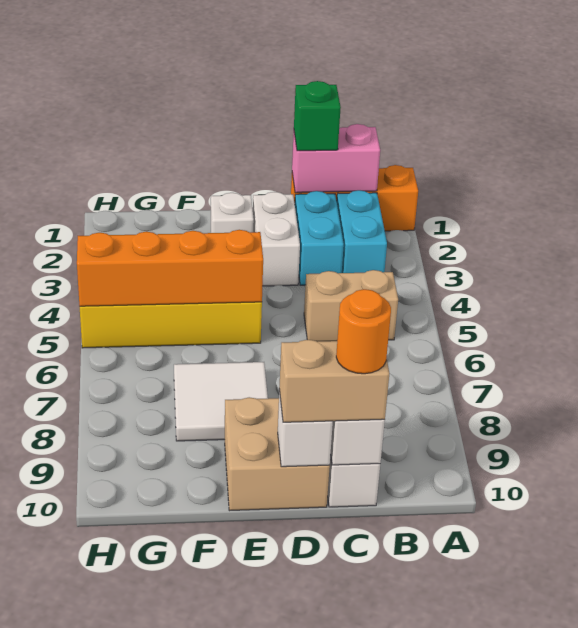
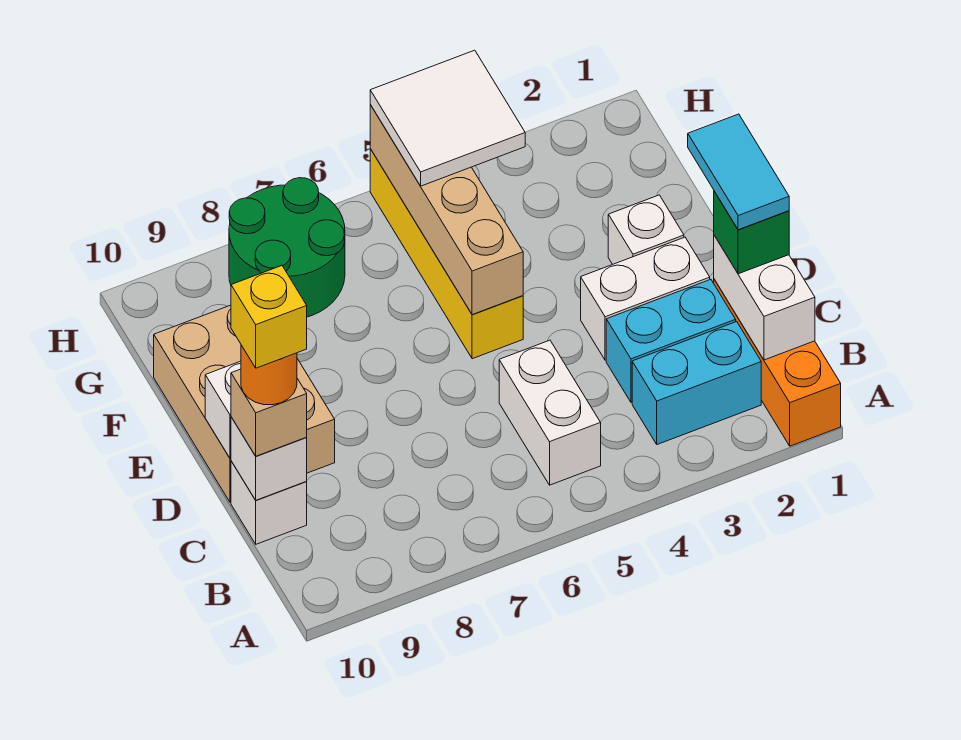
pink brick B1:C1 level 2 -> white brick B1:C1 level 2
tan brick B5:C5 level 1 -> white brick B5:C5 level 1
none -> cyan tile C1:D1 level 4
tan brick C10:D10 level 3 -> tan brick C10 level 3
none -> yellow brick C10 level 5
tan brick D9:E10 level 1 -> tan brick D9:F10 level 1
orange brick E5:H5 level 2 -> tan brick E5:H5 level 2
white tile E7:F8 level 1 -> white tile G4:H5 level 3
none -> green round brick G7:H8 level 1

